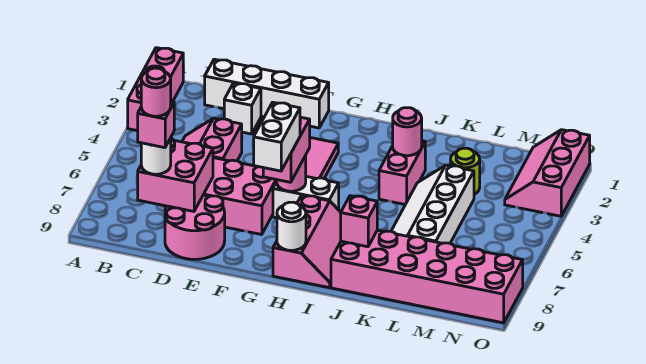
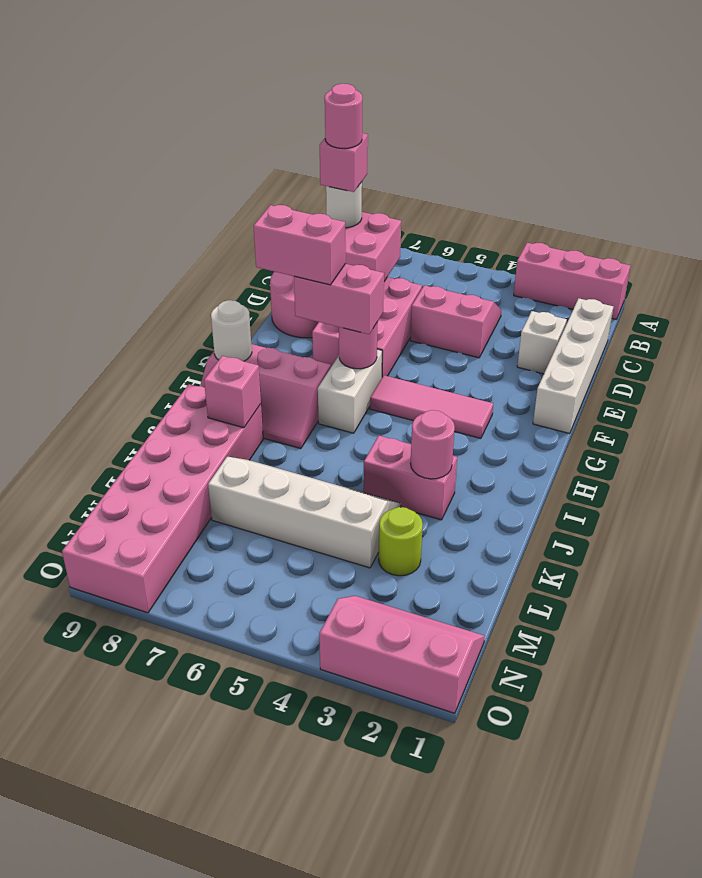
white brick G7:G8 level 4 -> pink brick G7:G8 level 4

